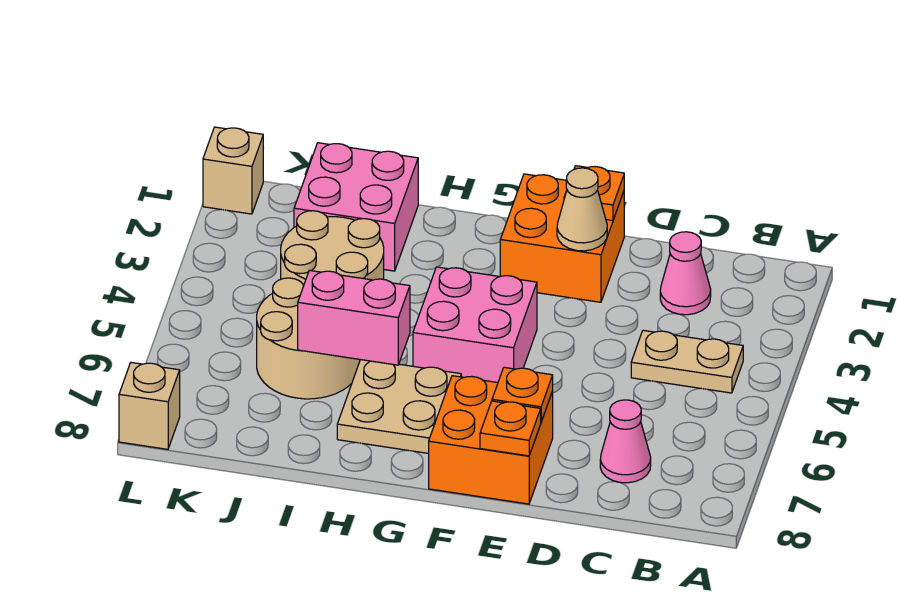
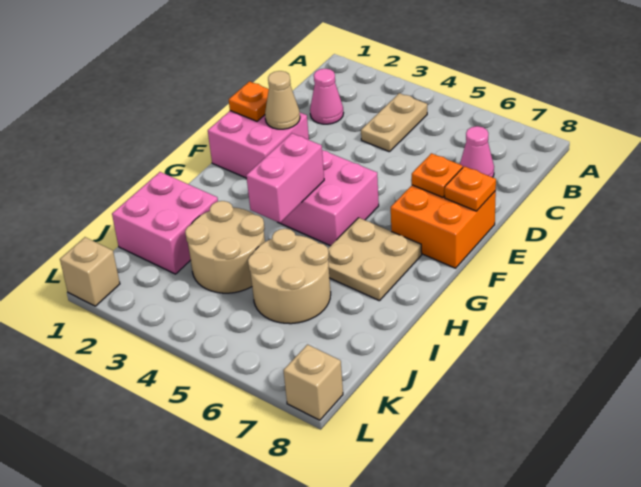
orange brick E1:F2 level 1 -> pink brick E1:F2 level 1
pink brick H6:I6 level 2 -> pink brick G4:H4 level 2

